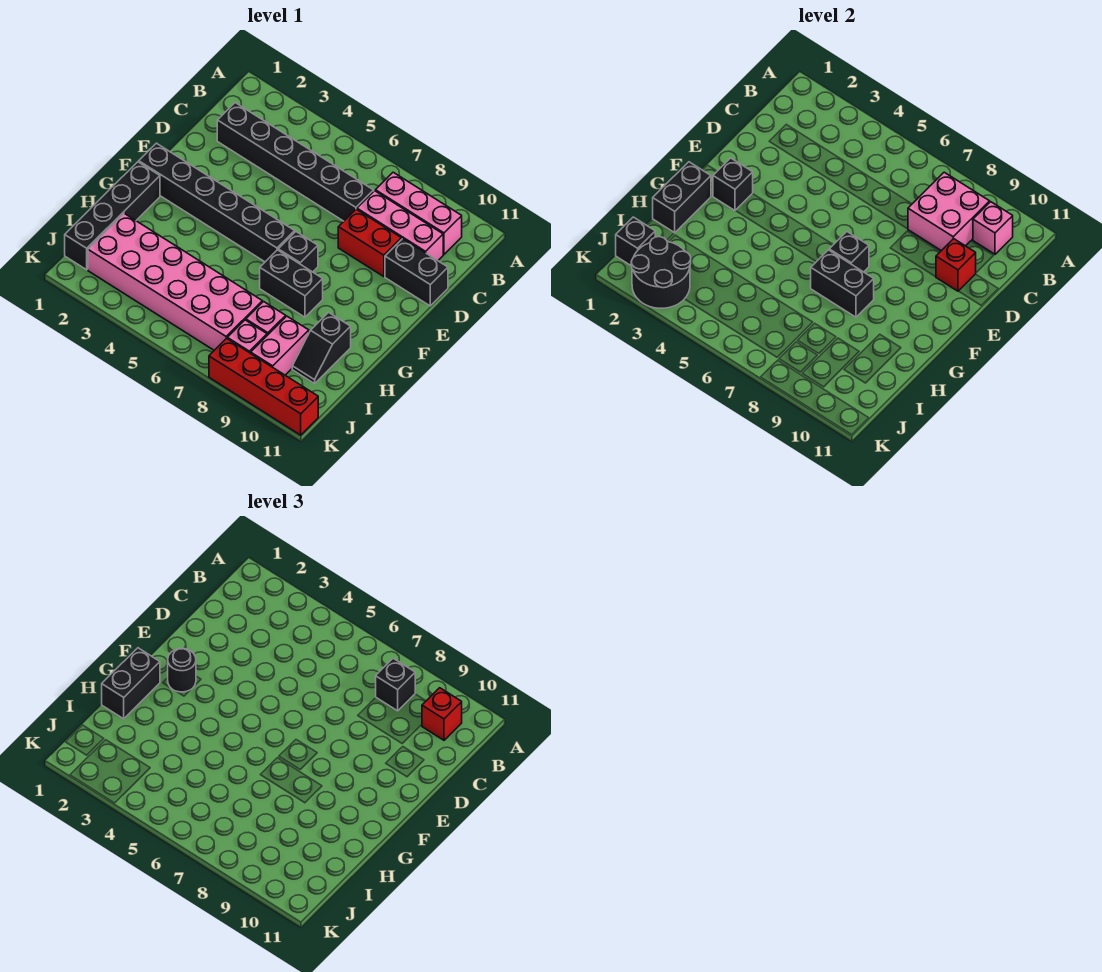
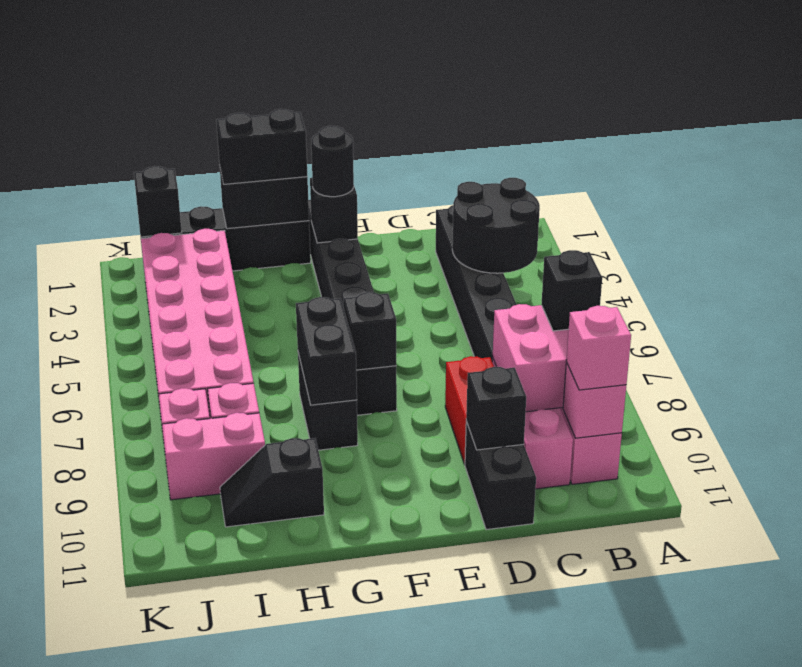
red brick B10 level 3 -> pink brick B10 level 3
red brick D10 level 2 -> black brick D10 level 2
black round brick J2:K3 level 2 -> black round brick B3:C4 level 2
red brick K8:K11 level 1 -> none

